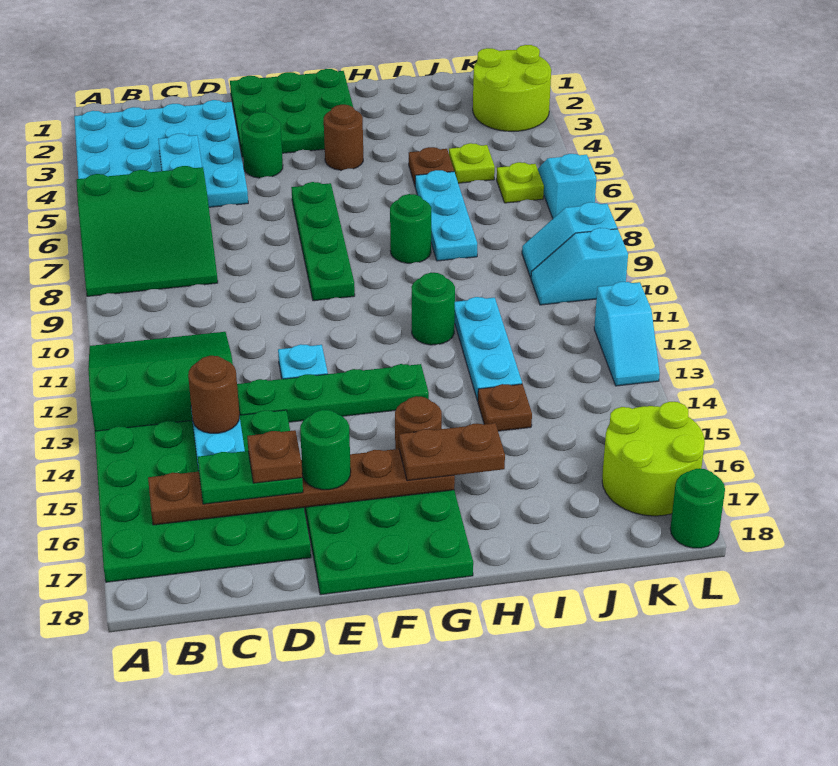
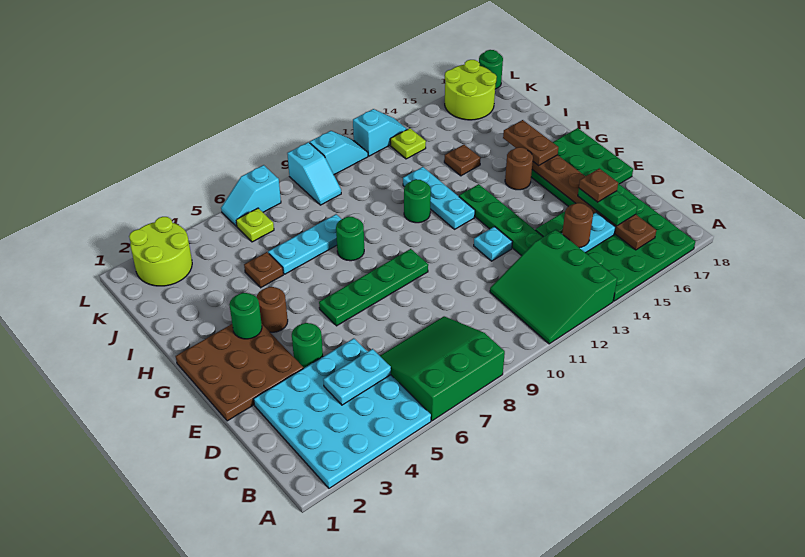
green slope A6:C8 level 1 top 6 -> green slope A6:C8 level 1 top A
green plate E1:G3 level 1 -> brown plate E1:G3 level 1
green round brick E16 level 3 -> green round brick G3 level 2
cyan plate I11:I13 level 1 -> cyan plate G12:I12 level 1
lime plate J5 level 1 -> lime plate K13 level 1
cyan slope K10:L10 level 1 top L -> cyan slope L10:L11 level 1 top 10

